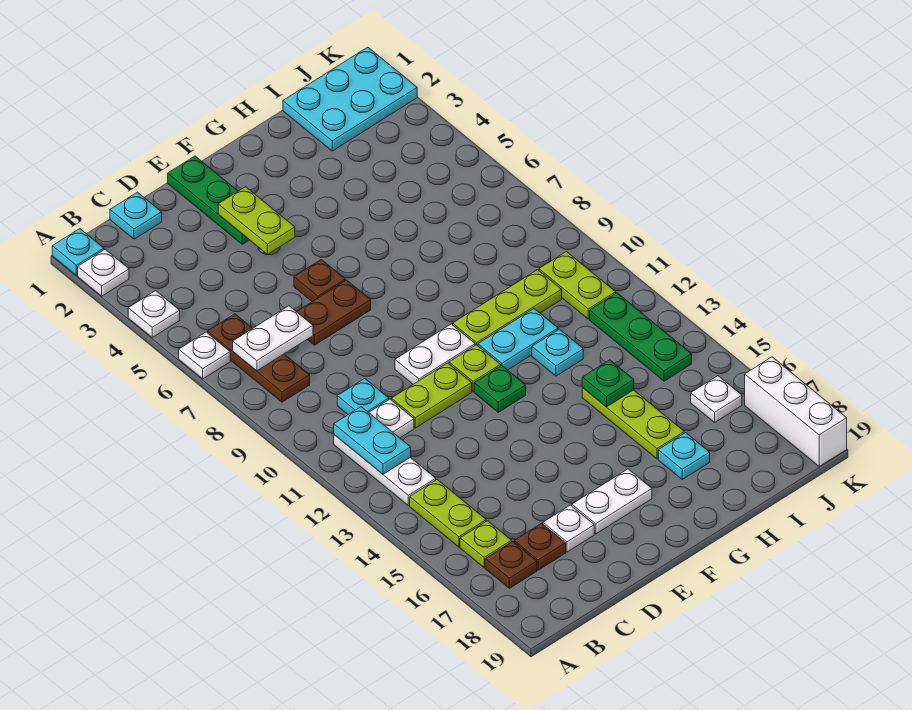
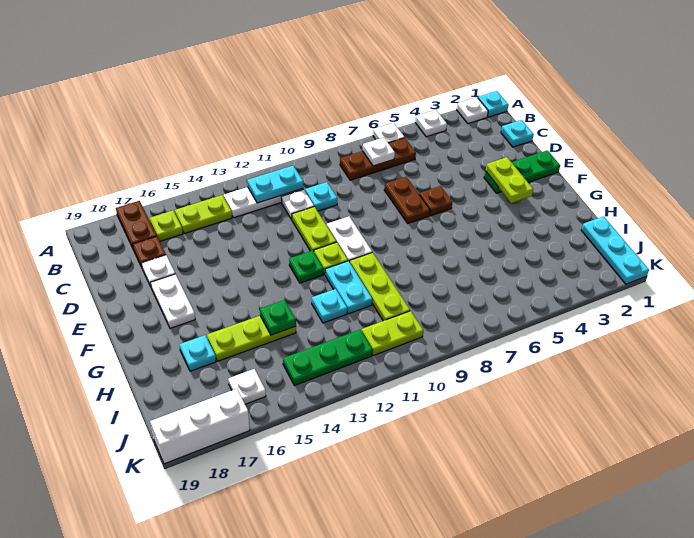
white plate B7:C7 level 2 -> white plate B7 level 2
brown plate B17 level 1 -> brown plate A17:B17 level 1
lime plate E3:E4 level 2 -> lime plate E3:F3 level 2
cyan plate I1:K2 level 1 -> cyan plate I1:K1 level 1

